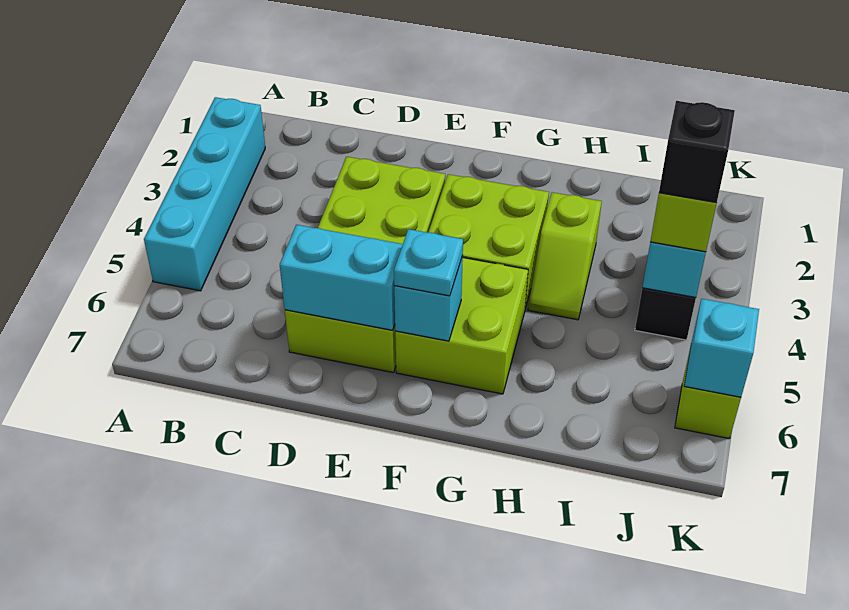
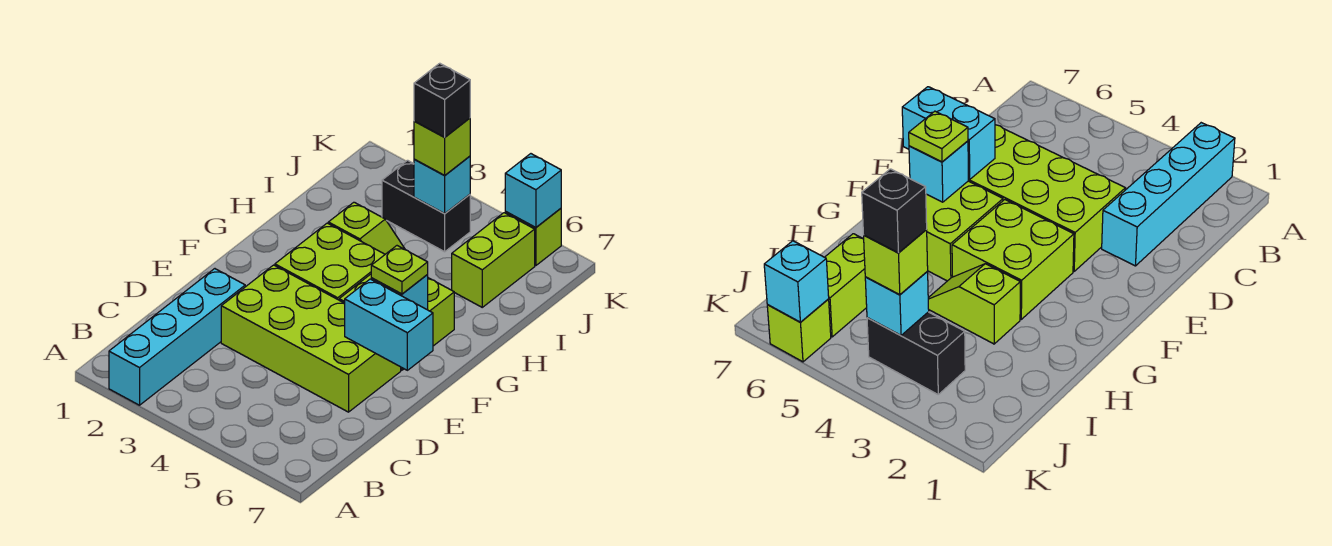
cyan brick A2:A5 level 1 -> cyan brick A2:D2 level 1
cyan brick D6:E6 level 2 -> cyan brick E6:E7 level 2
cyan plate F6 level 3 -> lime plate F6 level 3
none -> lime brick I6:J6 level 1

